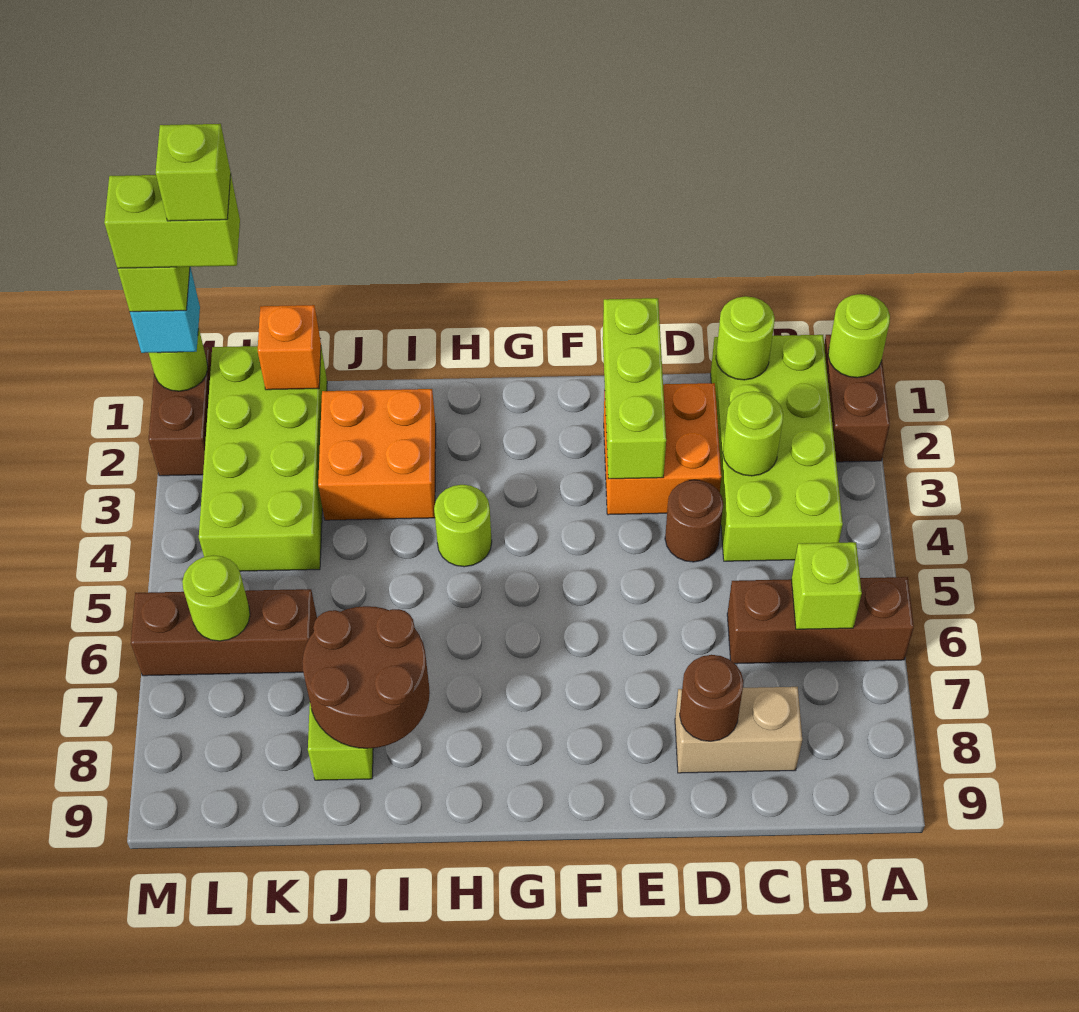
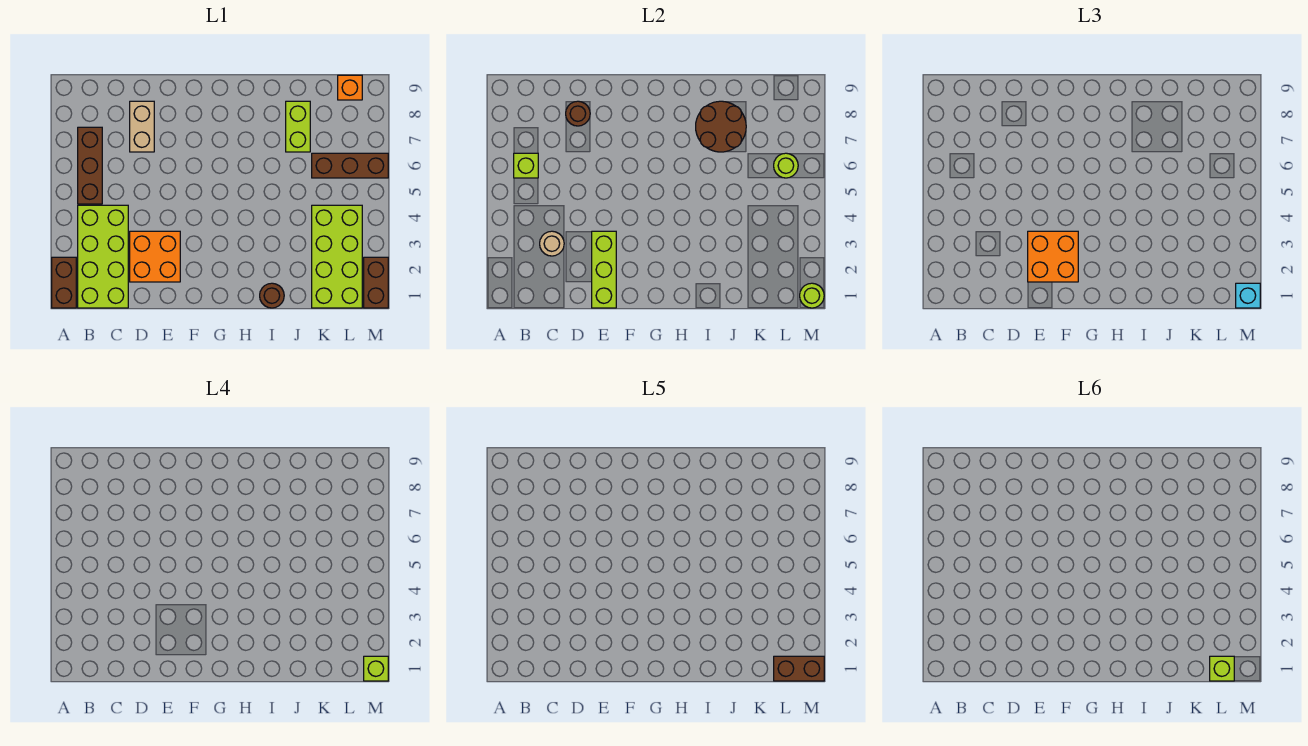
lime round brick A1 level 2 -> none
brown brick A6:C6 level 1 -> brown brick B5:B7 level 1
lime round brick C1 level 2 -> none
lime round brick C3 level 2 -> tan round brick C3 level 2
tan brick C8:D8 level 1 -> tan brick D7:D8 level 1
brown round brick D4 level 1 -> brown round brick I1 level 1
lime round brick H4 level 1 -> none
orange brick I2:J3 level 1 -> orange brick E2:F3 level 3
orange brick K1 level 2 -> orange brick L9 level 1
lime brick L1:M1 level 5 -> brown brick L1:M1 level 5

